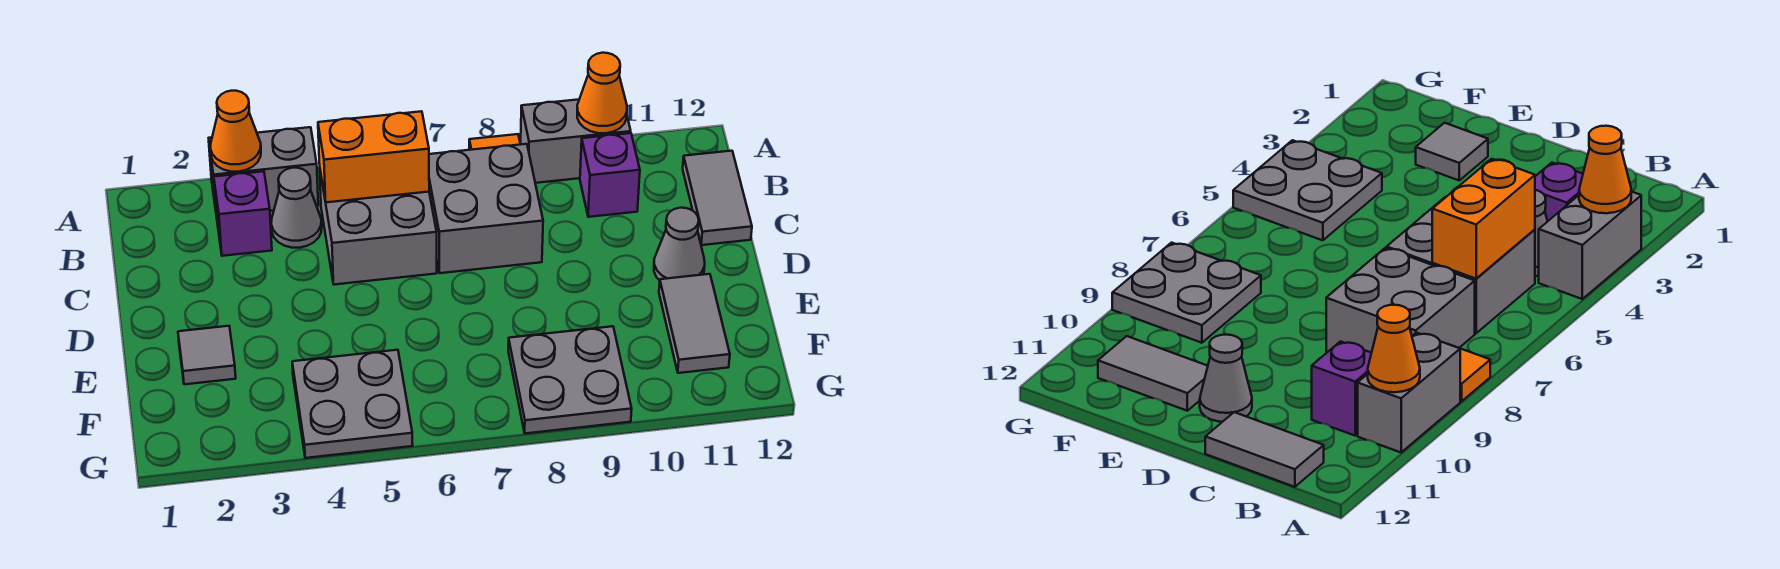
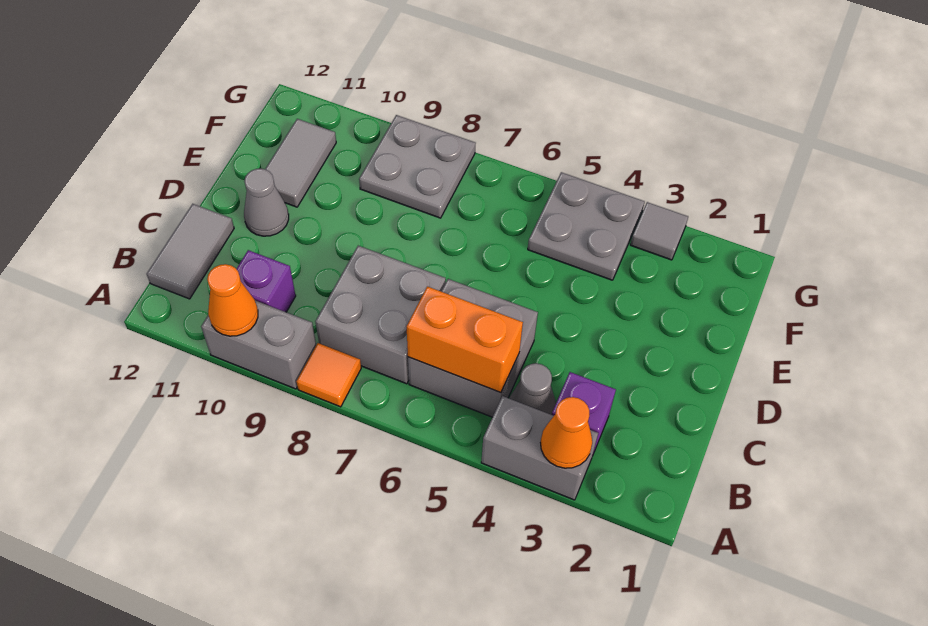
grey tile E2 level 1 -> grey tile G3 level 1

